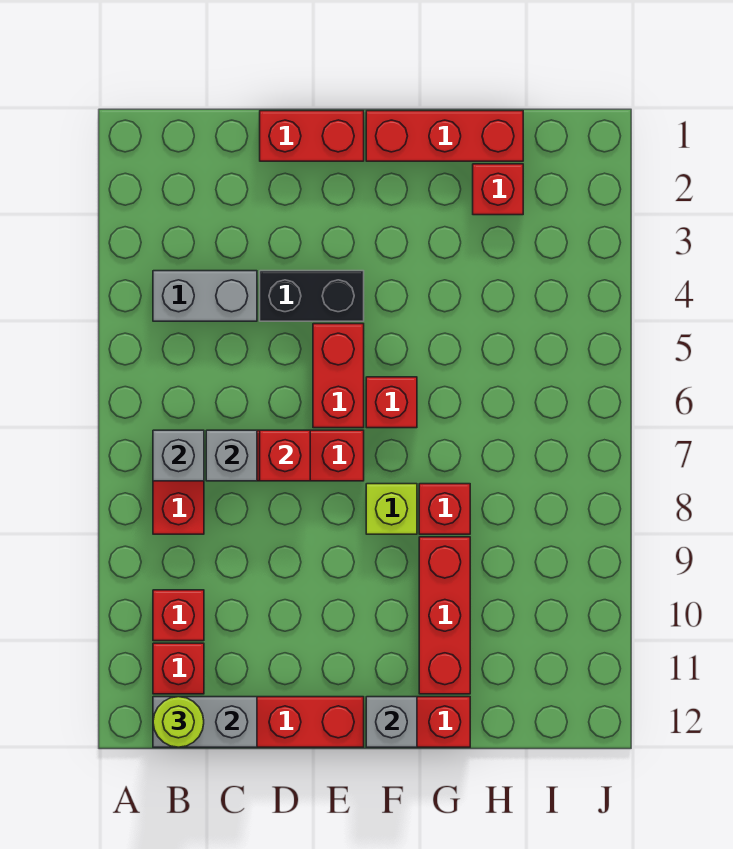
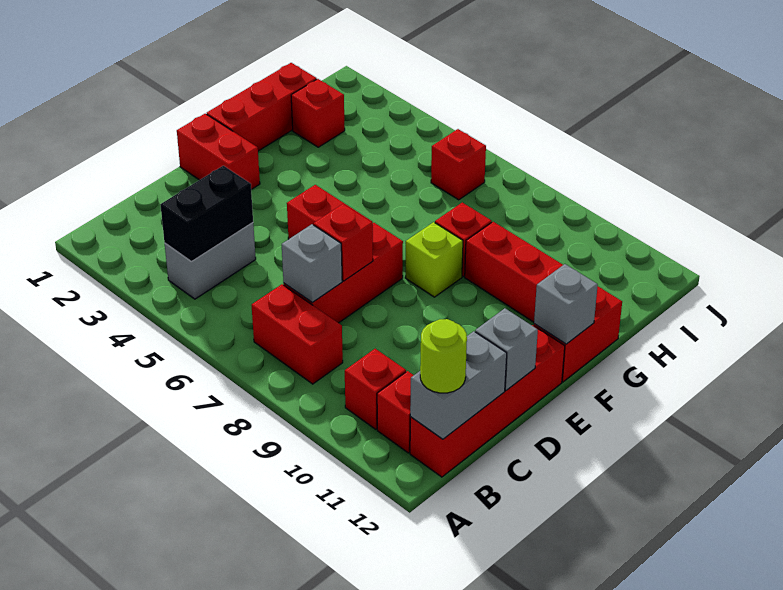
grey brick B7 level 2 -> grey brick D12 level 2
red brick D1:E1 level 1 -> red brick E1:E2 level 1
black brick D4:E4 level 1 -> black brick B4:C4 level 2
red brick F6 level 1 -> red brick I6 level 1

